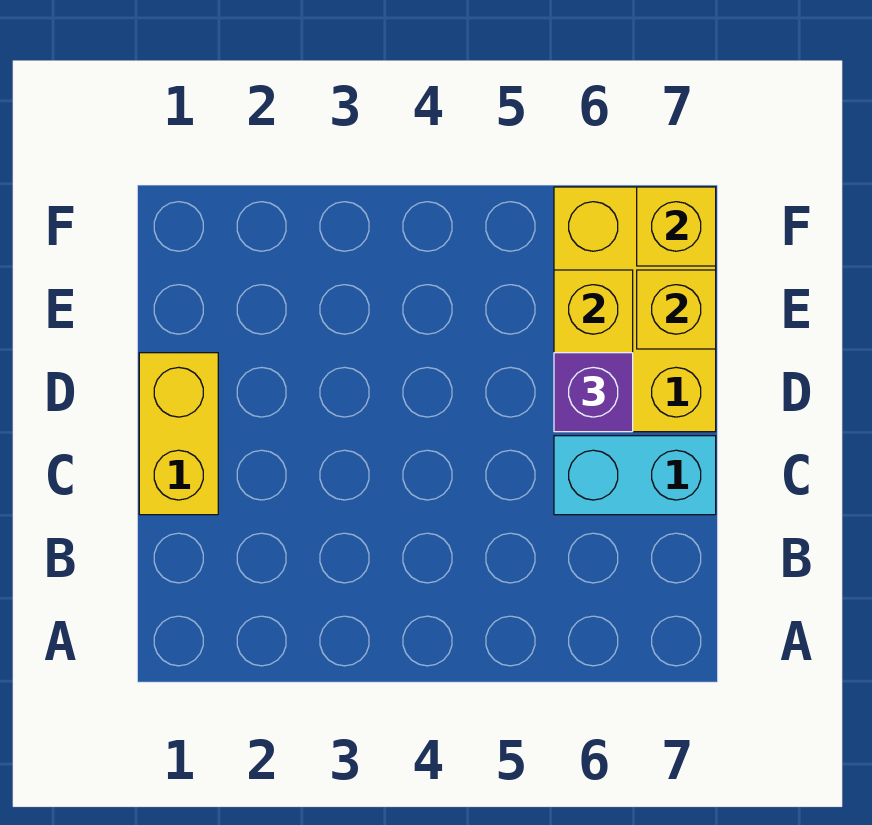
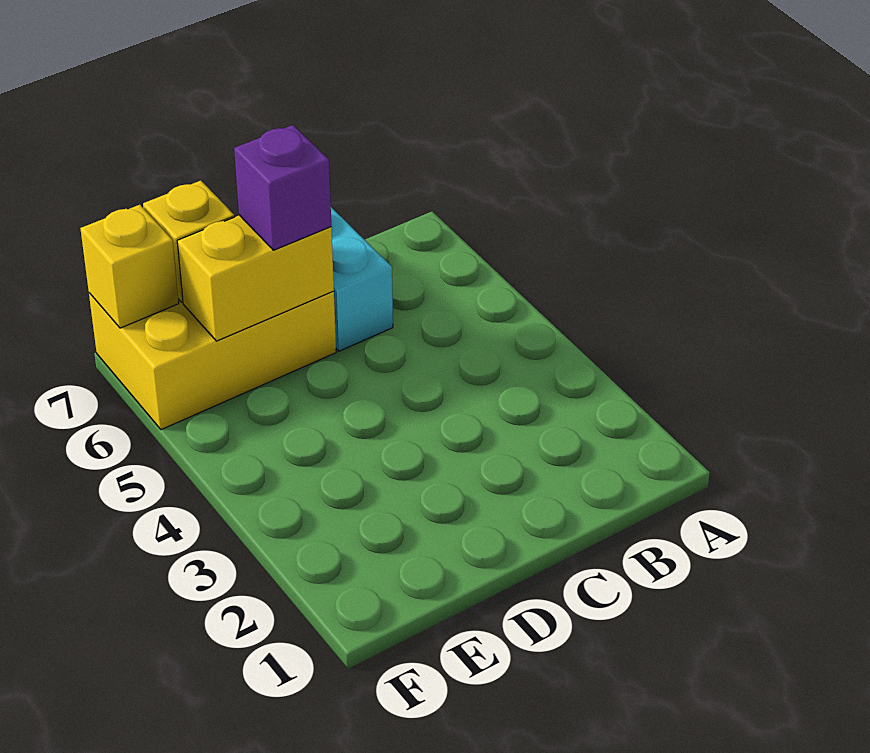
yellow brick C1:D1 level 1 -> none

